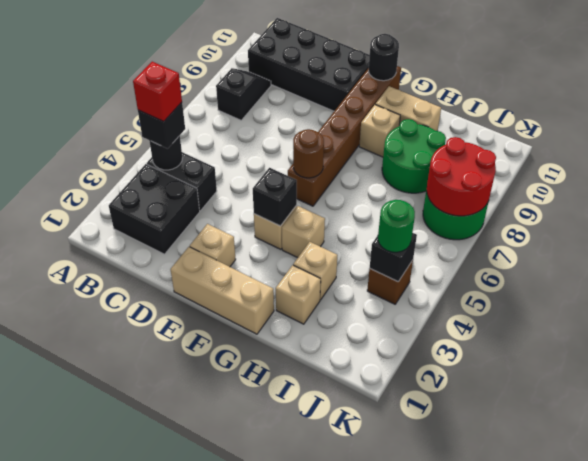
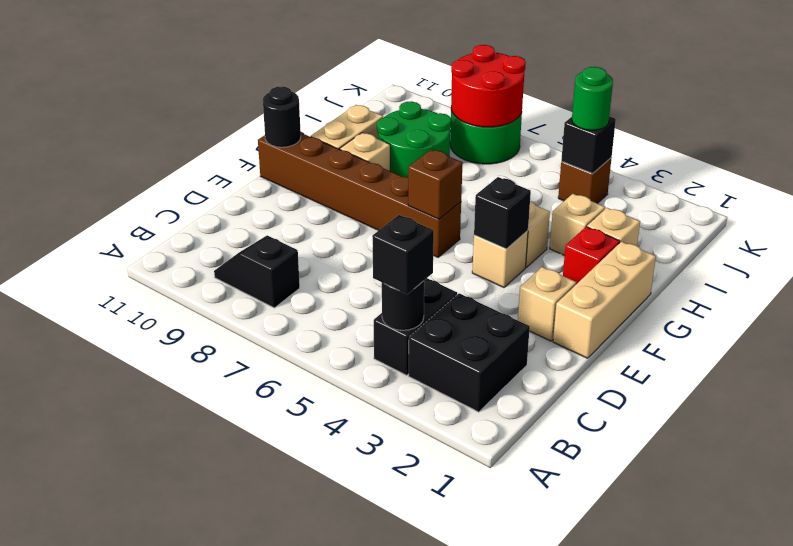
red brick B4 level 4 -> red brick G2 level 1
black brick B10:E11 level 1 -> none
brown round brick F6 level 2 -> brown brick F6 level 2

